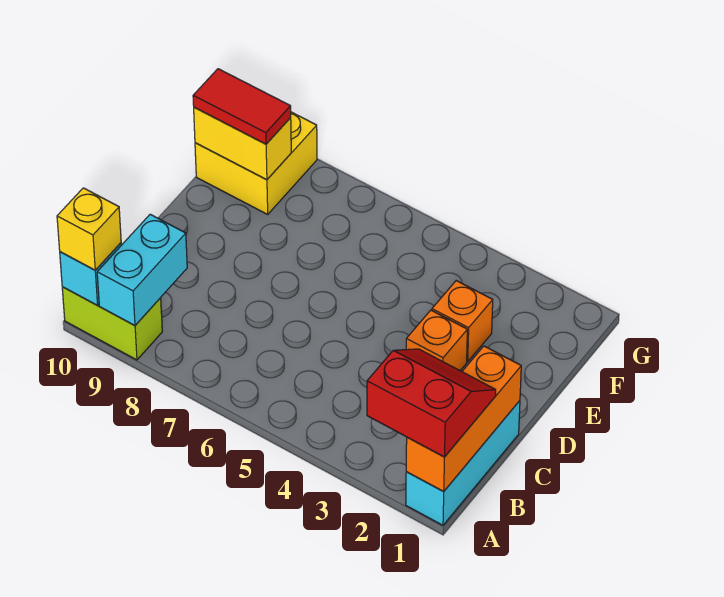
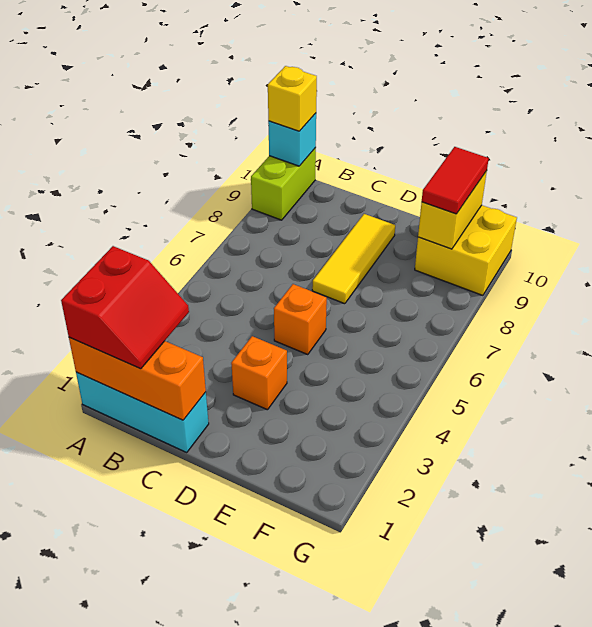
cyan brick A9:B9 level 2 -> none
none -> yellow tile D7:D9 level 1
orange brick E3 level 1 -> orange brick D5 level 1

